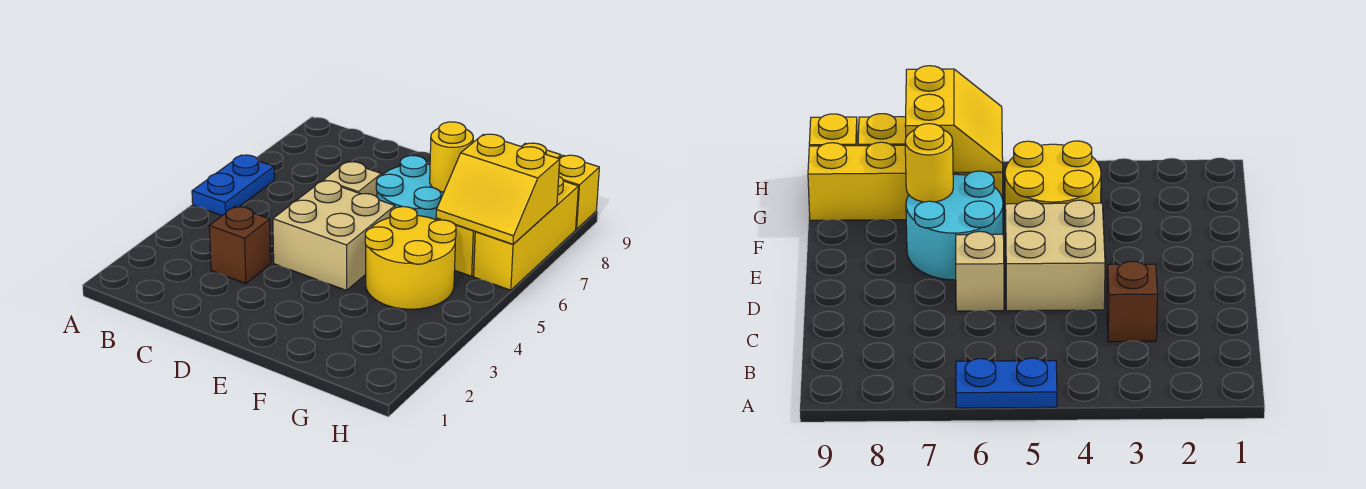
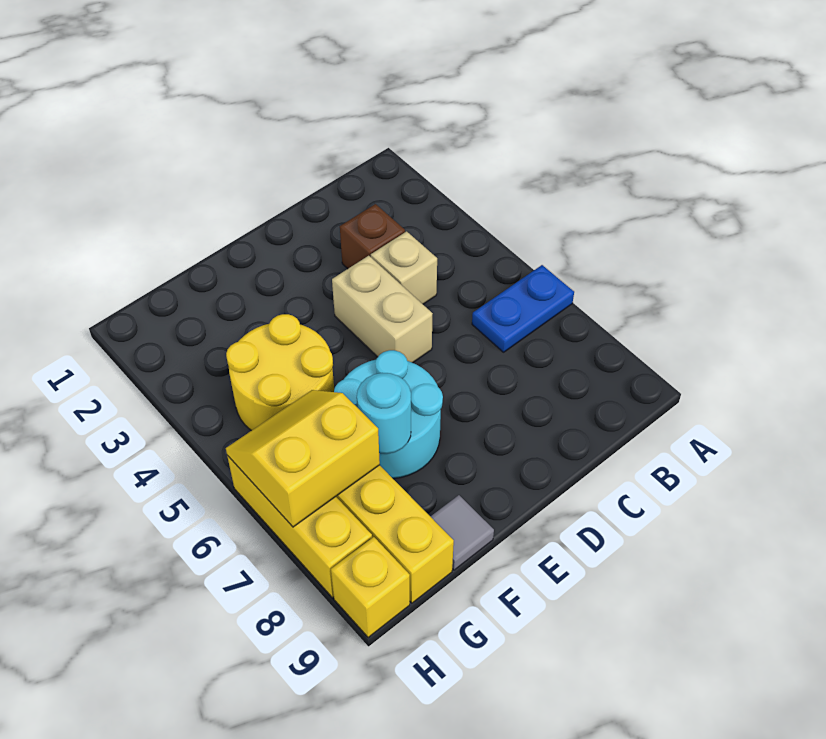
blue plate A5:A6 level 1 -> blue plate A6:B6 level 1
tan brick D4:E5 level 1 -> tan brick D4:D5 level 1
tan brick D6 level 1 -> tan brick C4 level 1
yellow round brick F7 level 2 -> cyan round brick F7 level 2
none -> grey tile F9 level 1

